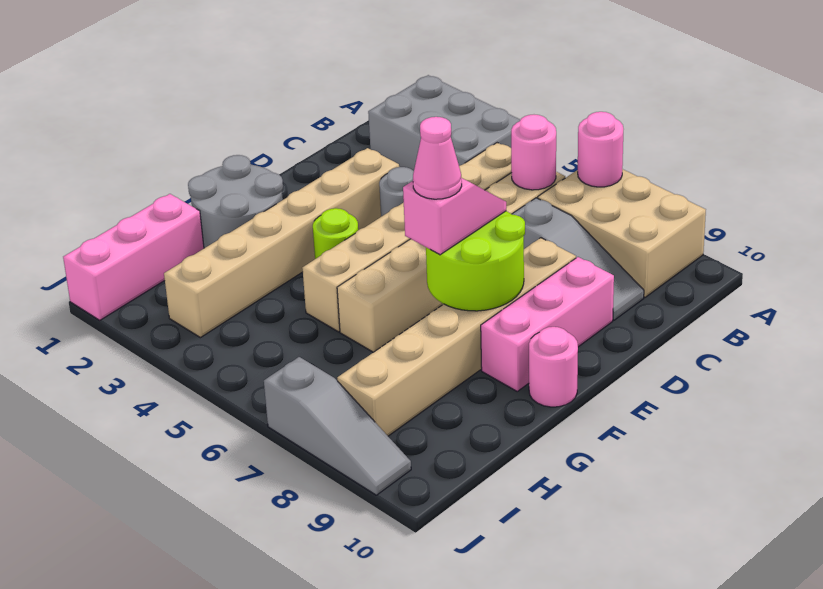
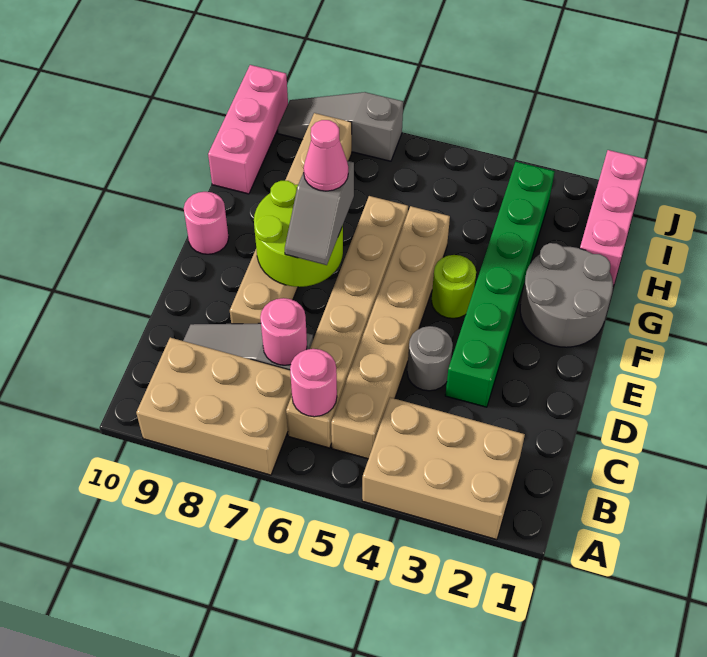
grey brick A2:B4 level 1 -> tan brick A2:B4 level 1
pink round brick A7 level 2 -> pink round brick C7 level 2
tan brick D3:I3 level 1 -> green brick D3:I3 level 1
pink brick D9:F9 level 1 -> pink brick H10:J10 level 1
pink slope E7:F7 level 3 top F -> grey slope E7:F7 level 3 top F

